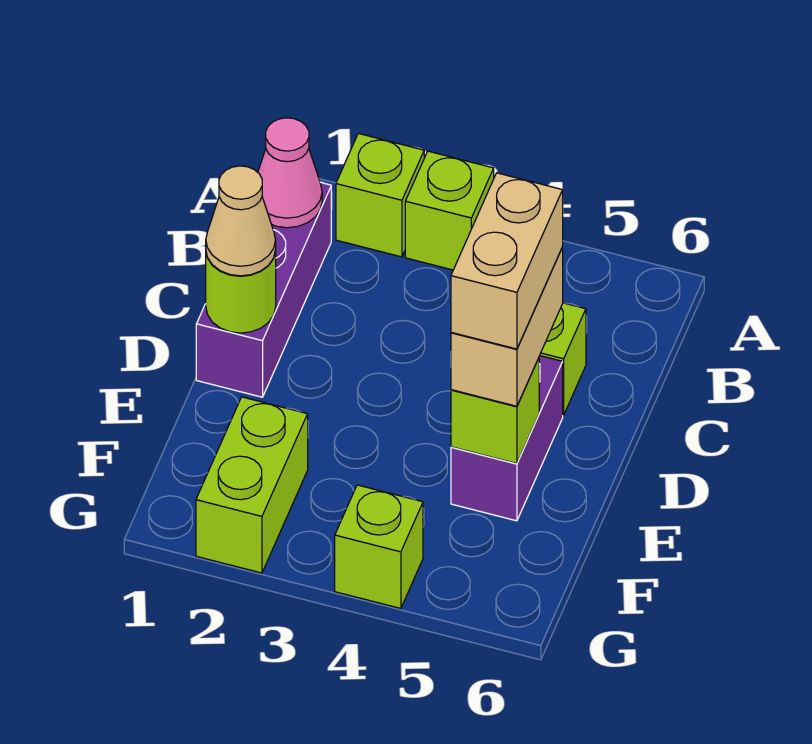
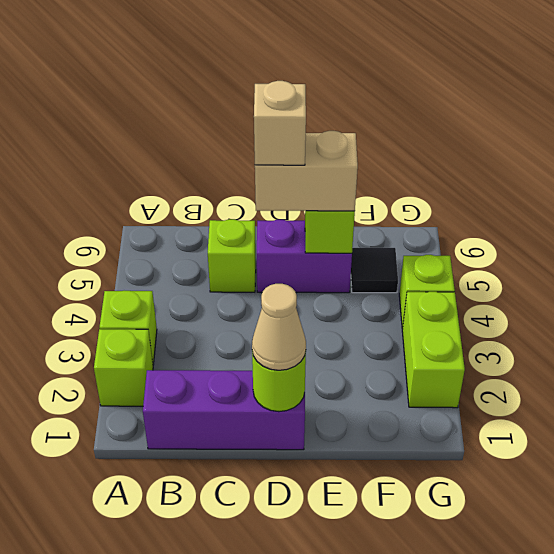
pink cone B1 level 2 -> none
tan brick D5:E5 level 4 -> tan brick D5 level 4
lime brick F2:G2 level 1 -> lime brick G2:G3 level 1
none -> black tile F5 level 1

